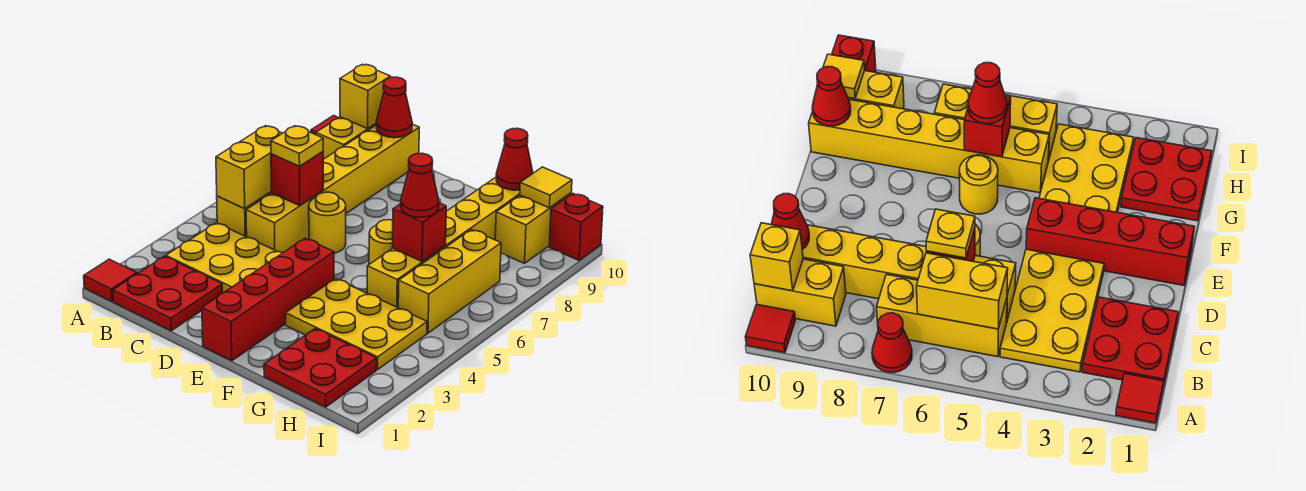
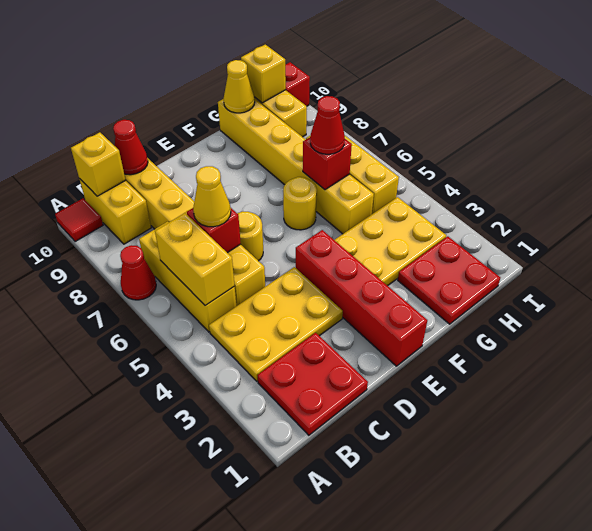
red tile A1 level 1 -> none
yellow plate C6 level 3 -> yellow cone C6 level 3
red cone G10 level 2 -> yellow cone G10 level 2
yellow tile H10 level 2 -> yellow brick H10 level 2

